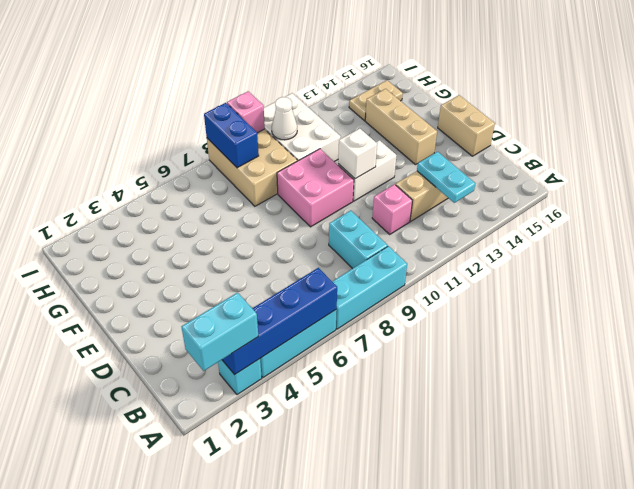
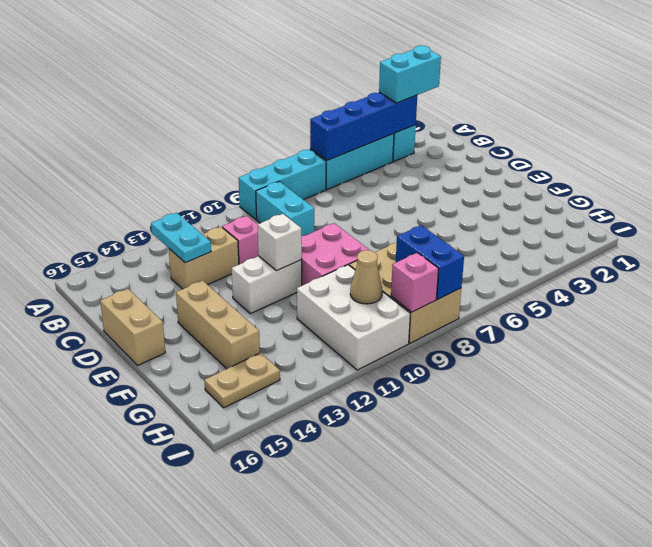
white cone H10 level 2 -> tan cone H10 level 2

